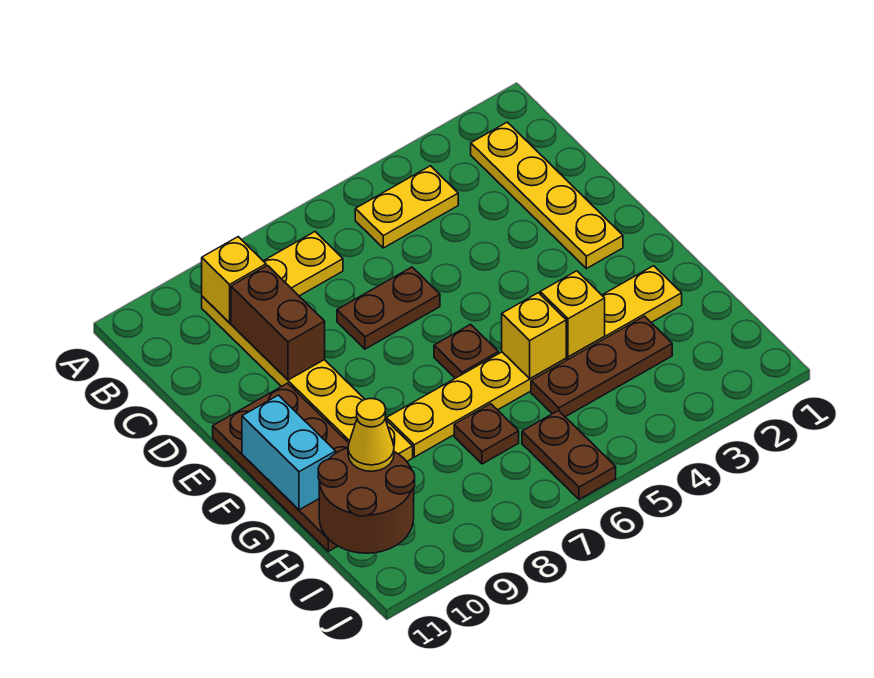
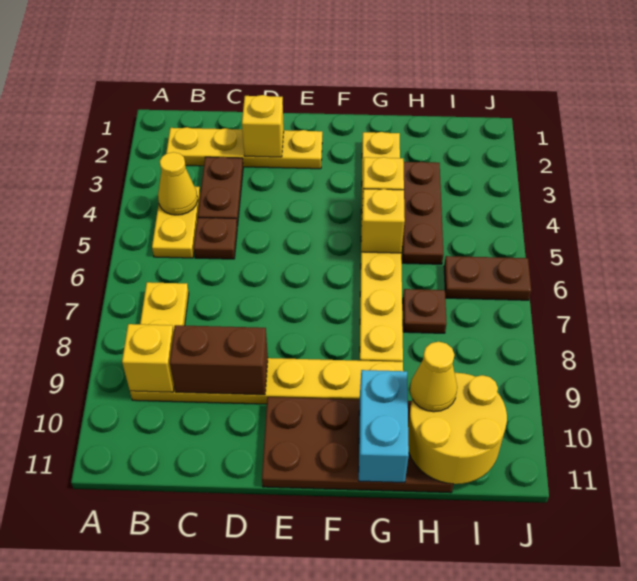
none -> yellow cone B4 level 2
none -> yellow brick D2 level 2
brown plate D6:D7 level 1 -> brown plate C3:C4 level 1
brown plate F6 level 1 -> brown plate C5 level 1
cyan brick F11:G11 level 2 -> cyan brick G10:G11 level 2
brown round brick H10:I11 level 2 -> yellow round brick H10:I11 level 2

